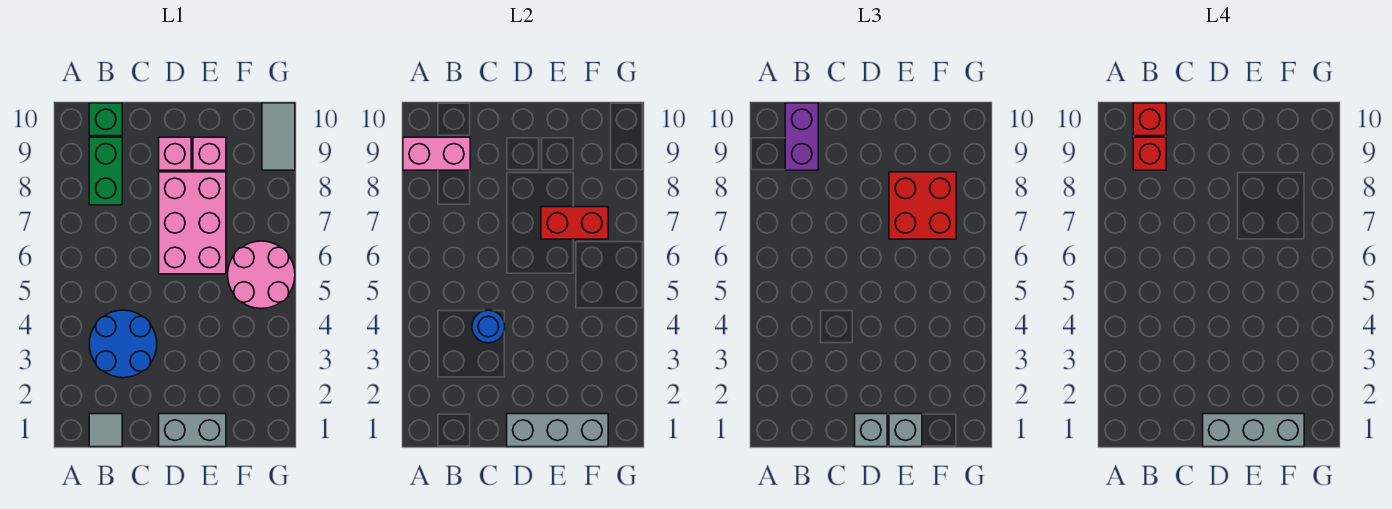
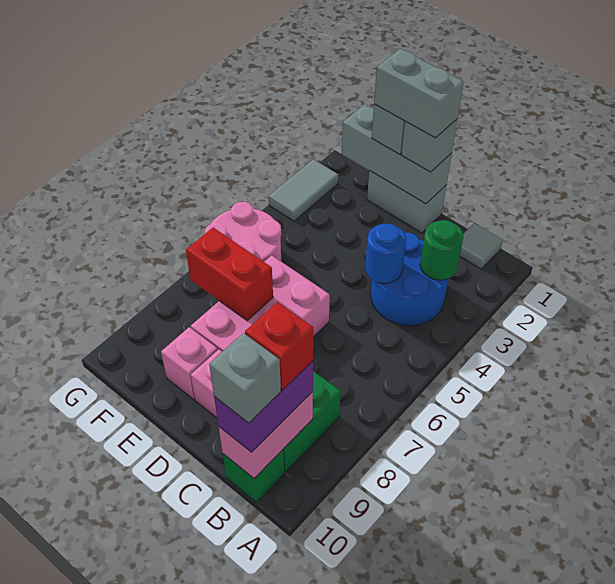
pink brick A9:B9 level 2 -> pink brick B9:B10 level 2
none -> green round brick B3 level 2
red brick B10 level 4 -> grey brick B10 level 4
grey brick D1:F1 level 4 -> grey brick D1:E1 level 4
red brick E7:F8 level 3 -> none
grey tile G9:G10 level 1 -> grey tile G2:G3 level 1

